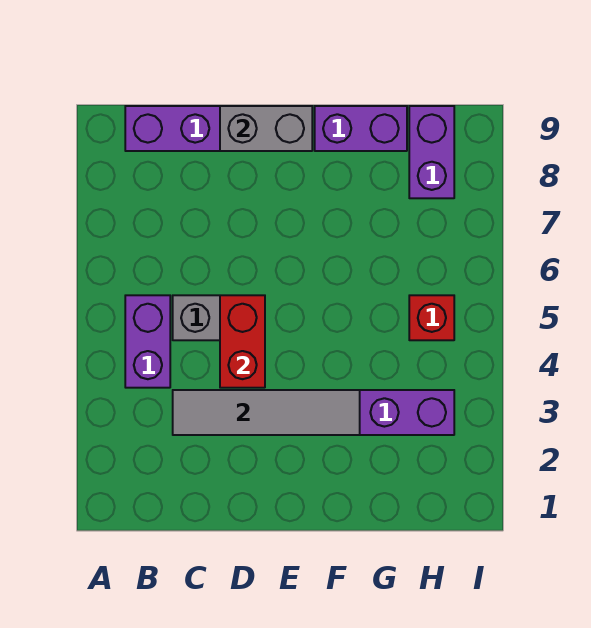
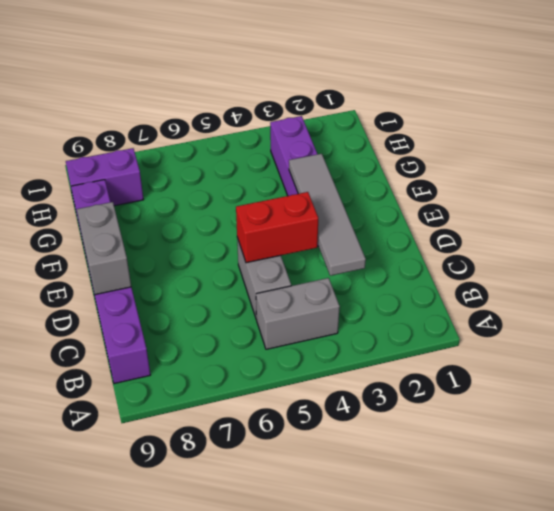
purple brick B4:B5 level 1 -> grey brick B4:B5 level 1
red brick H5 level 1 -> none

